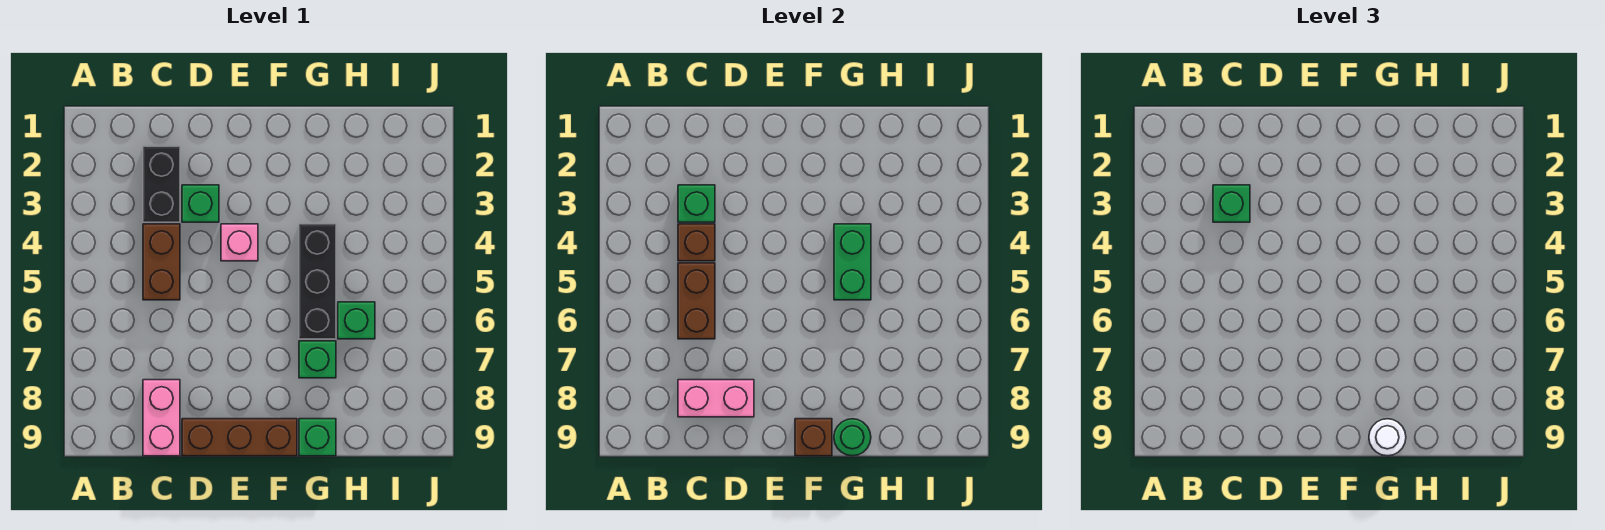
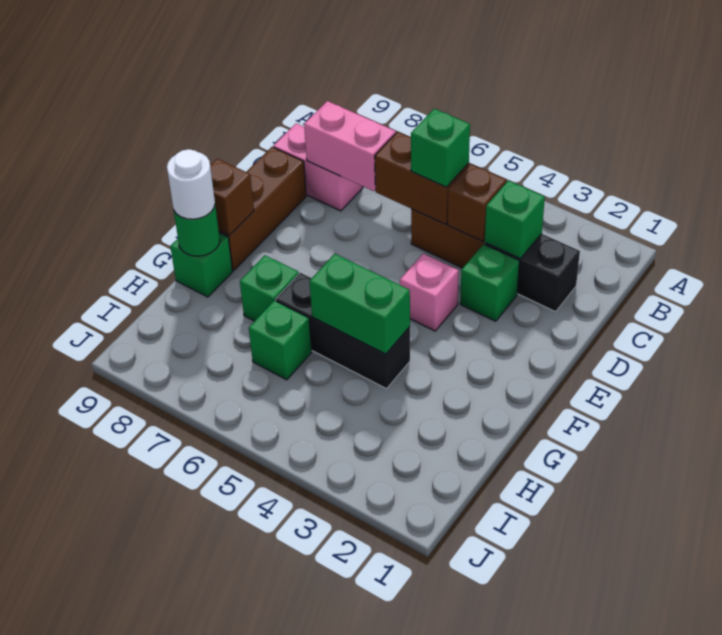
green brick C3 level 3 -> green brick C5 level 3
pink brick C8:D8 level 2 -> pink brick C7:C8 level 2

